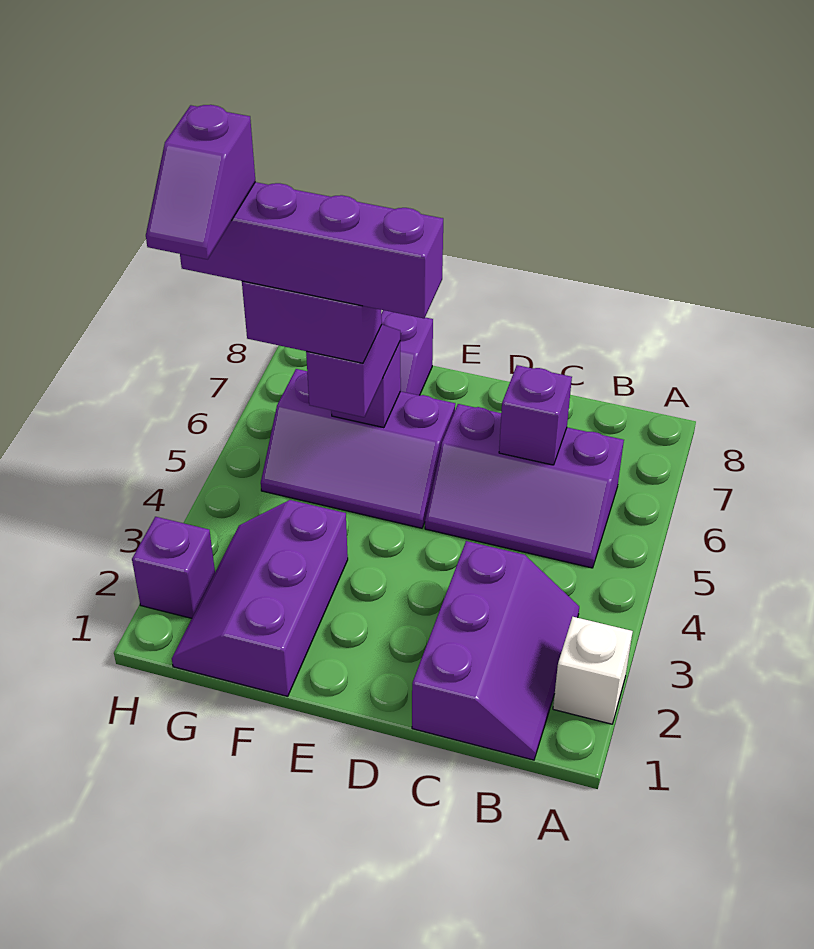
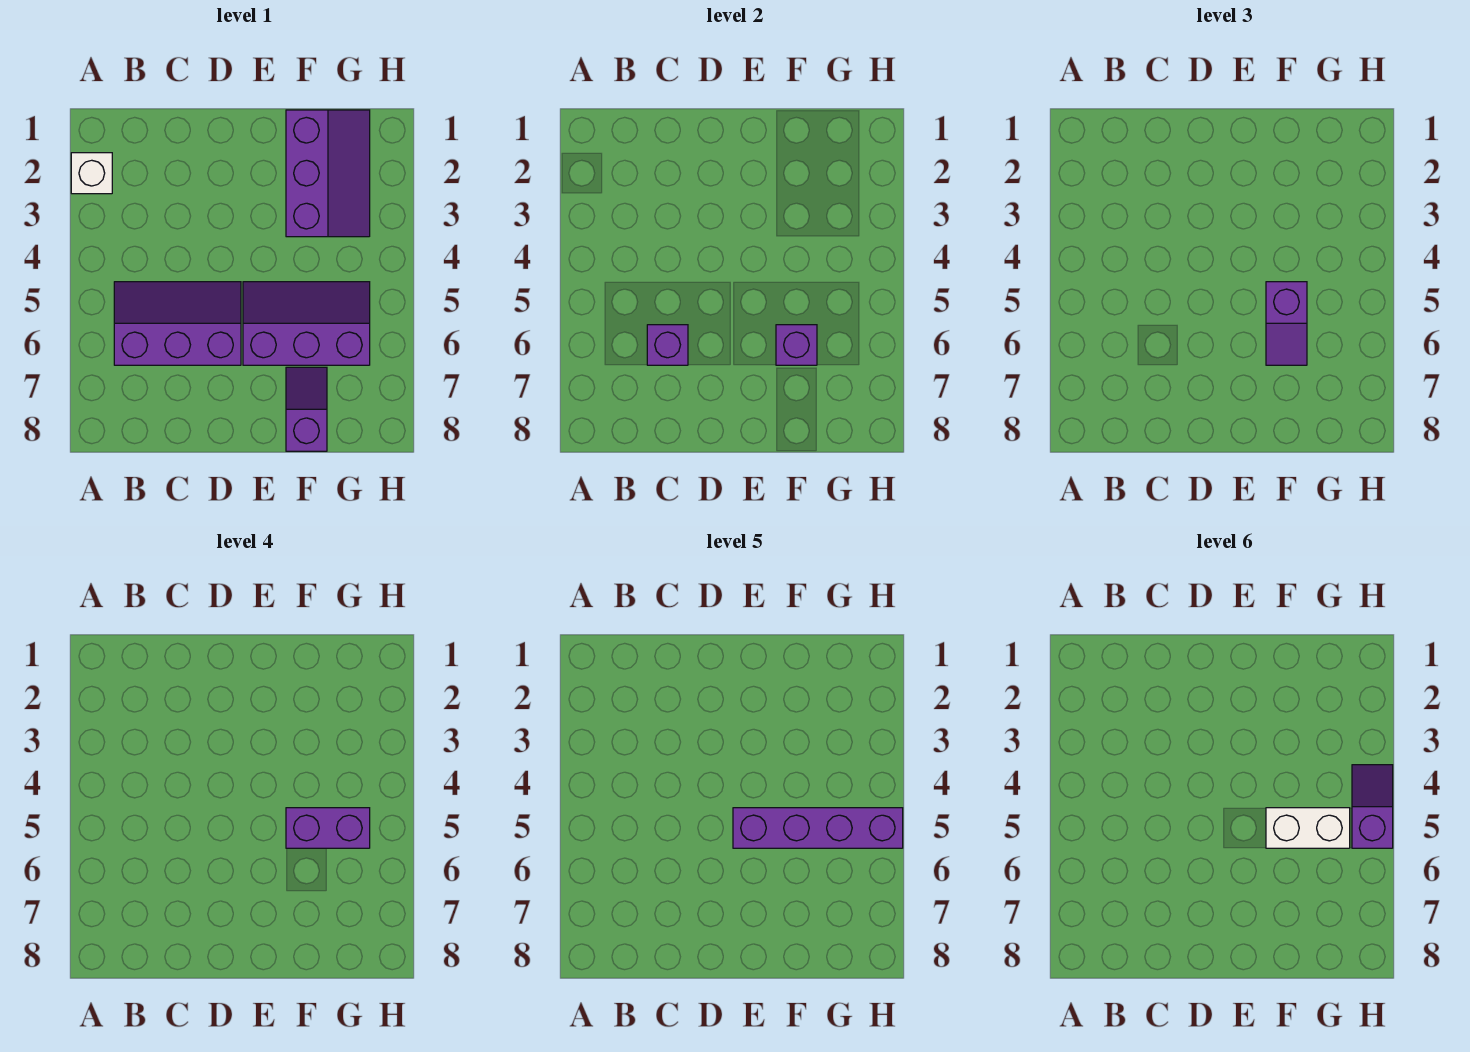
purple slope B1:C3 level 1 top C -> none
none -> white brick F5:G5 level 6
purple brick H2 level 1 -> none

